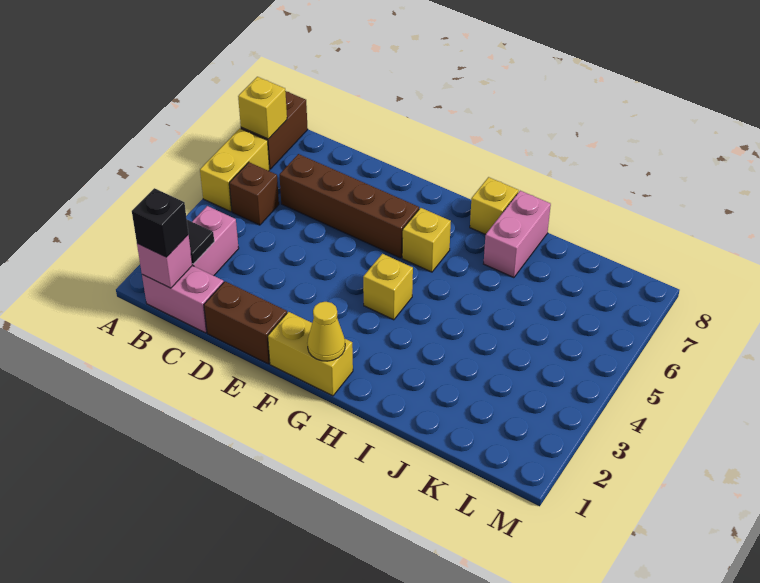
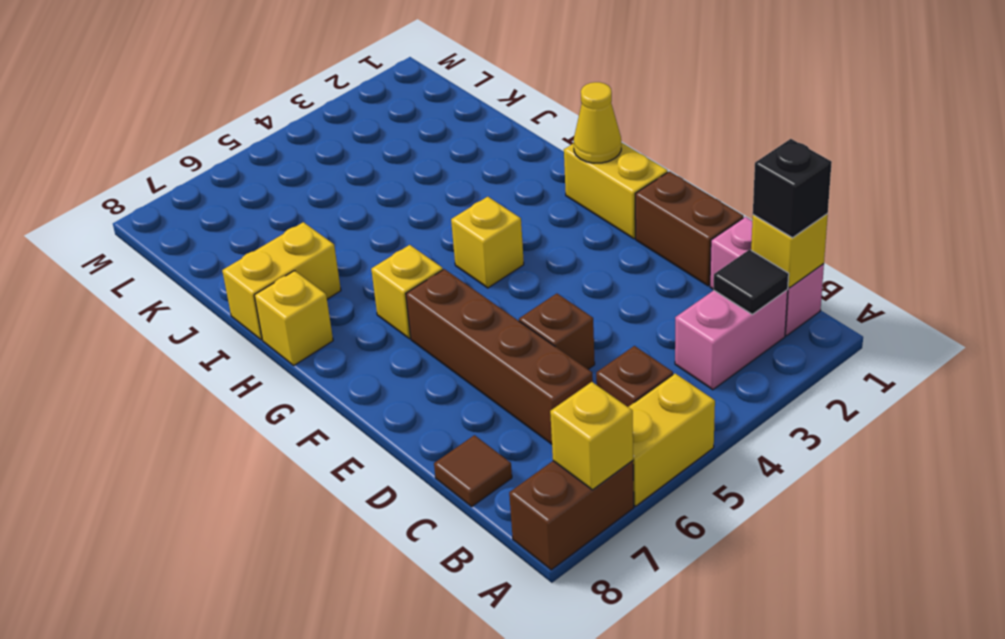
pink brick B1 level 2 -> yellow brick B1 level 2
none -> brown tile C8 level 1
none -> brown brick D5 level 1
pink brick I7:I8 level 1 -> yellow brick I7:I8 level 1

